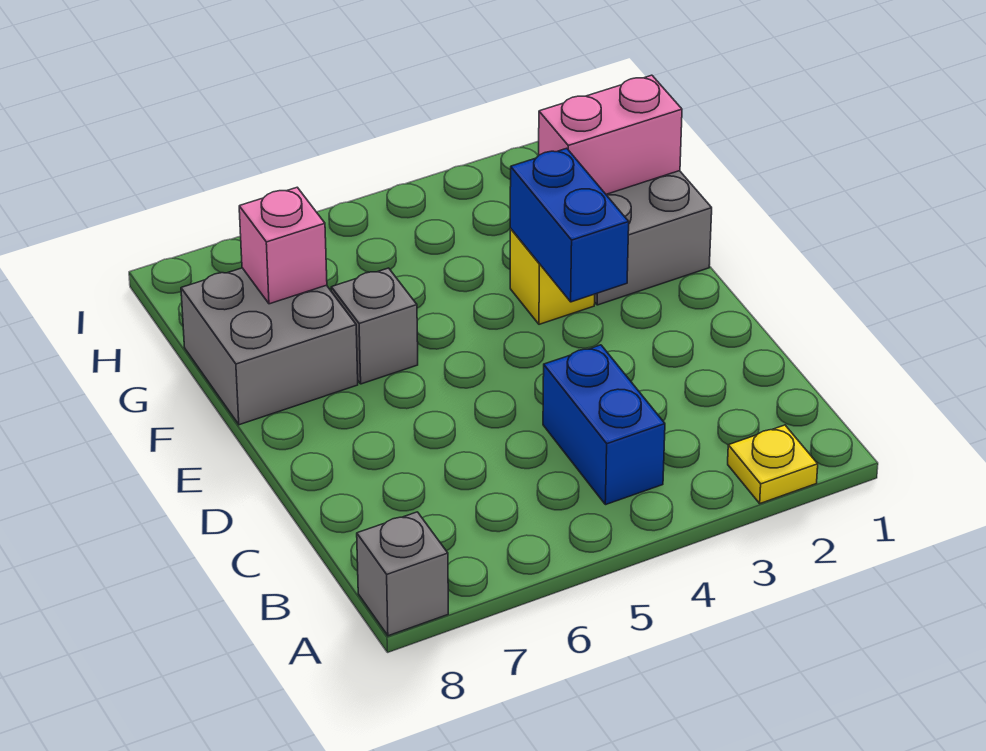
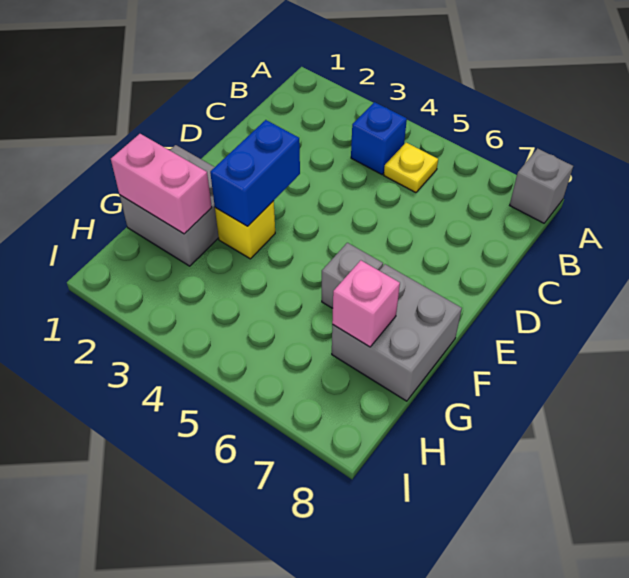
yellow plate A2 level 1 -> yellow plate B5 level 1
blue brick B4:C4 level 1 -> blue brick B4 level 1

